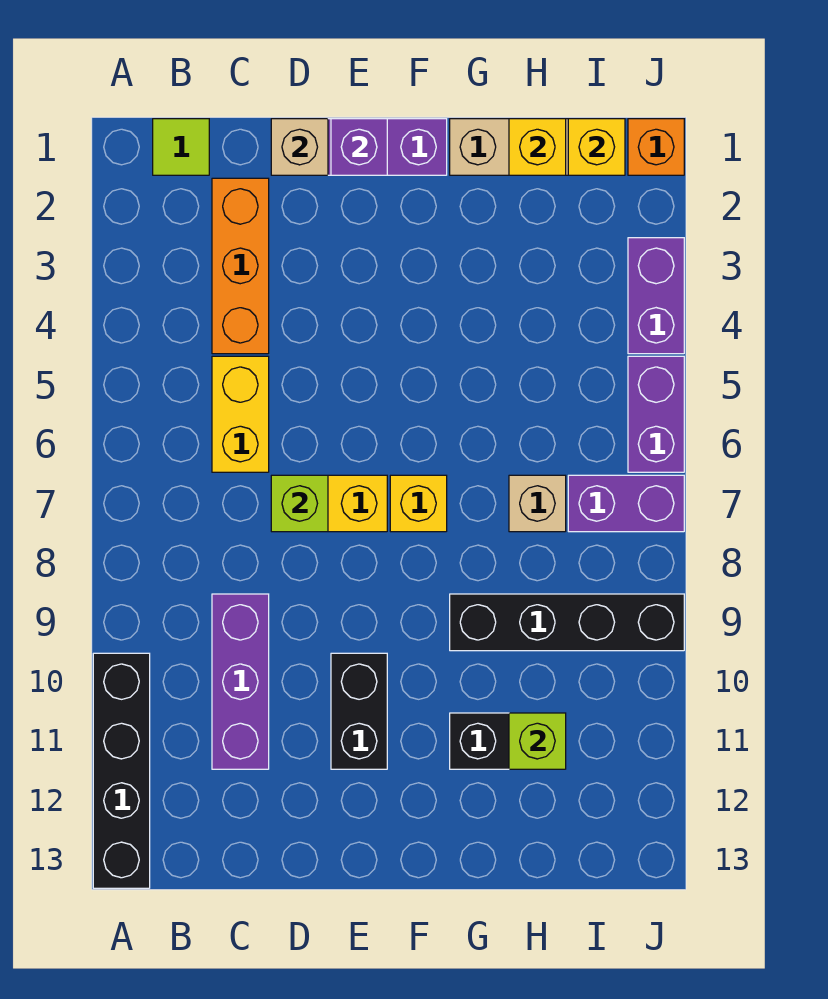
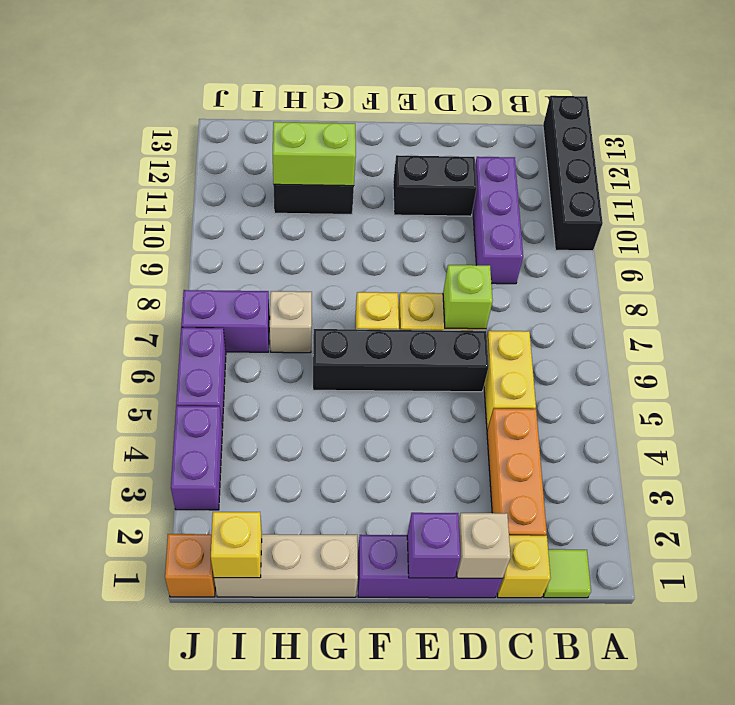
black brick E10:E11 level 1 -> black brick D11:E11 level 1
black brick G9:J9 level 1 -> black brick D6:G6 level 1
yellow brick H1 level 2 -> yellow brick C1 level 1
lime brick H11 level 2 -> lime brick G11:H11 level 2

